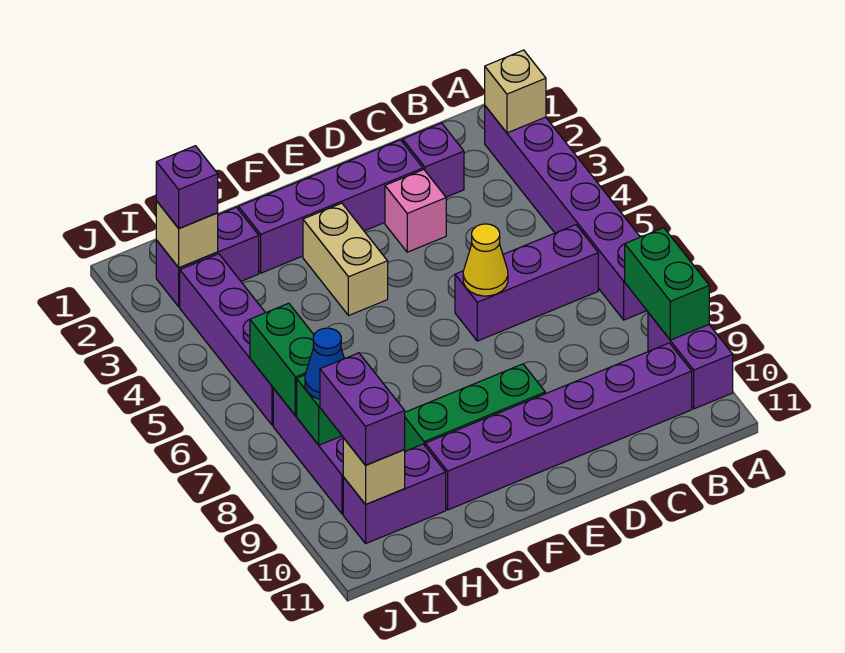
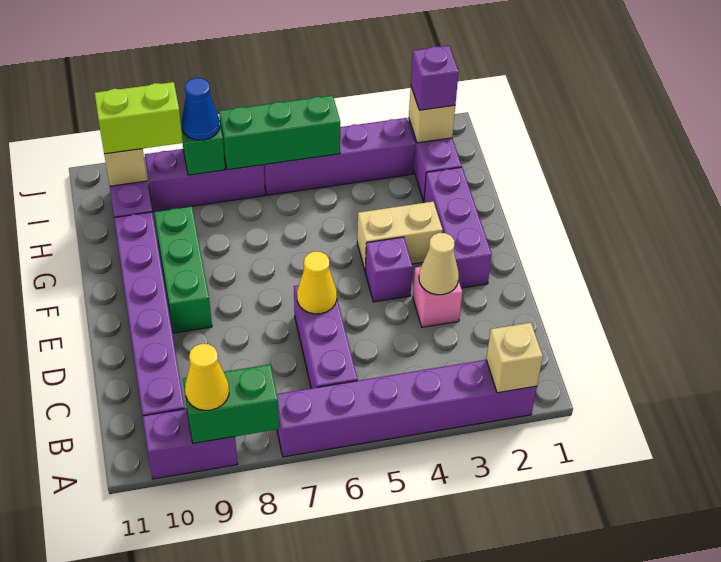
none -> yellow cone A9 level 3
purple brick C2 level 1 -> purple brick E4 level 1
purple brick D2:G2 level 1 -> purple brick E2:G2 level 1
none -> tan cone D3 level 2
green brick I6:I7 level 2 -> green brick I5:I7 level 2
purple brick I9:I10 level 3 -> lime brick I9:I10 level 3

